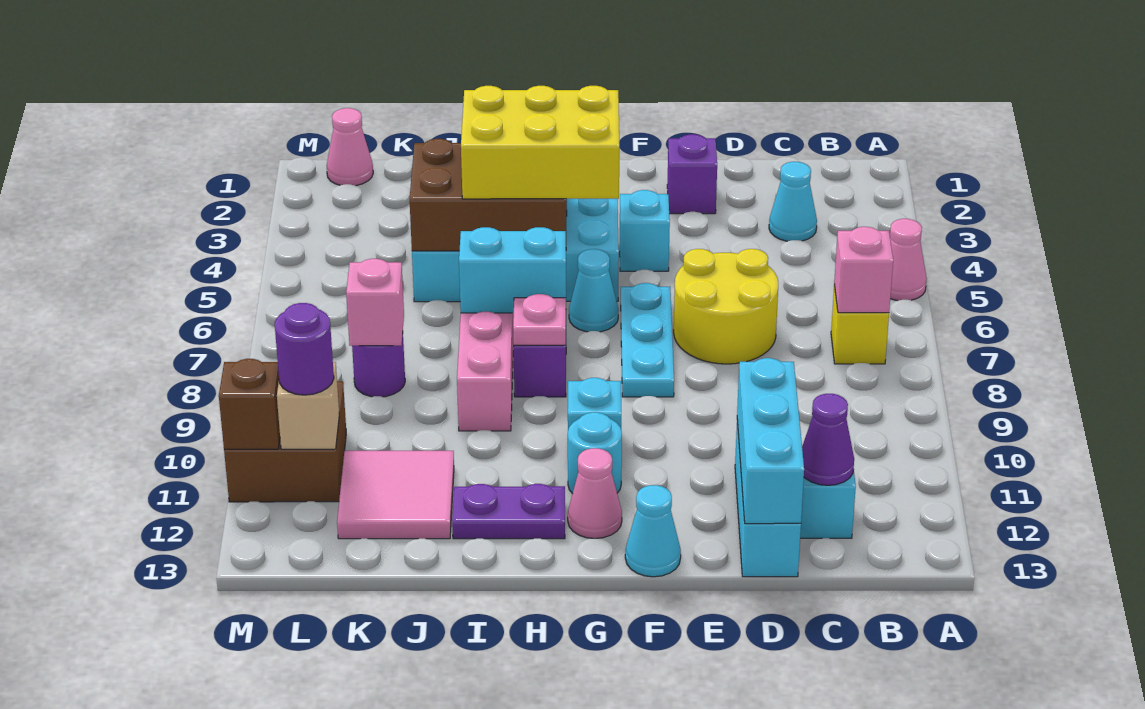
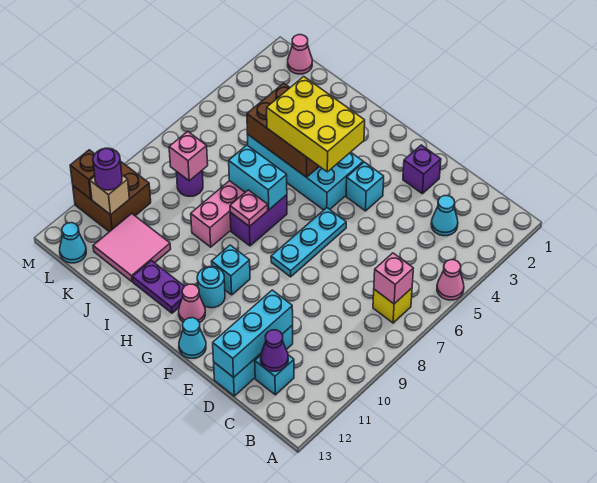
yellow round brick D6:E7 level 1 -> none
cyan cone G6 level 1 -> cyan cone L13 level 1

